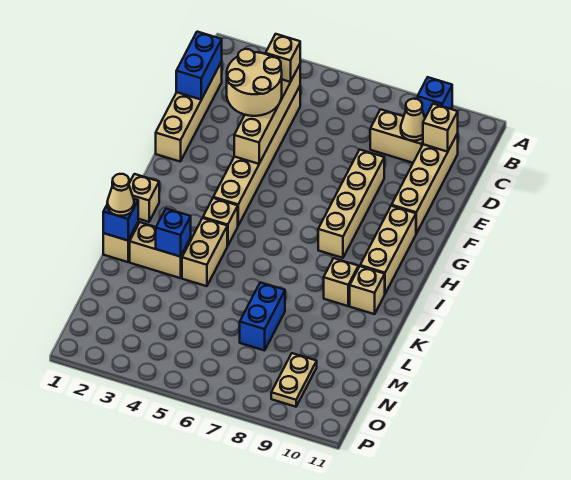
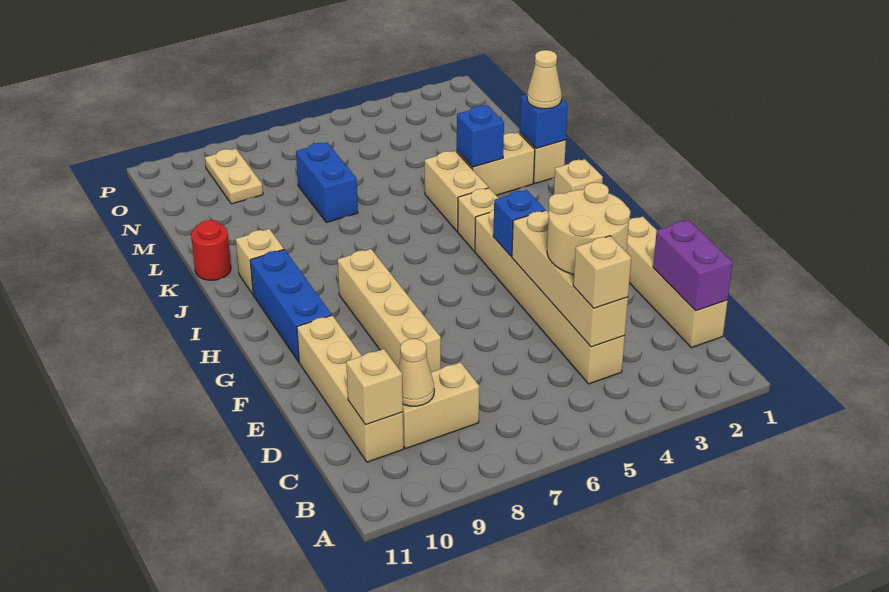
blue brick A9 level 1 -> blue brick G4 level 2
blue brick C1:D1 level 2 -> purple brick C1:D1 level 2
tan brick G10:I10 level 1 -> blue brick G10:I10 level 1
tan brick J9 level 1 -> none
none -> red round brick K11 level 1

